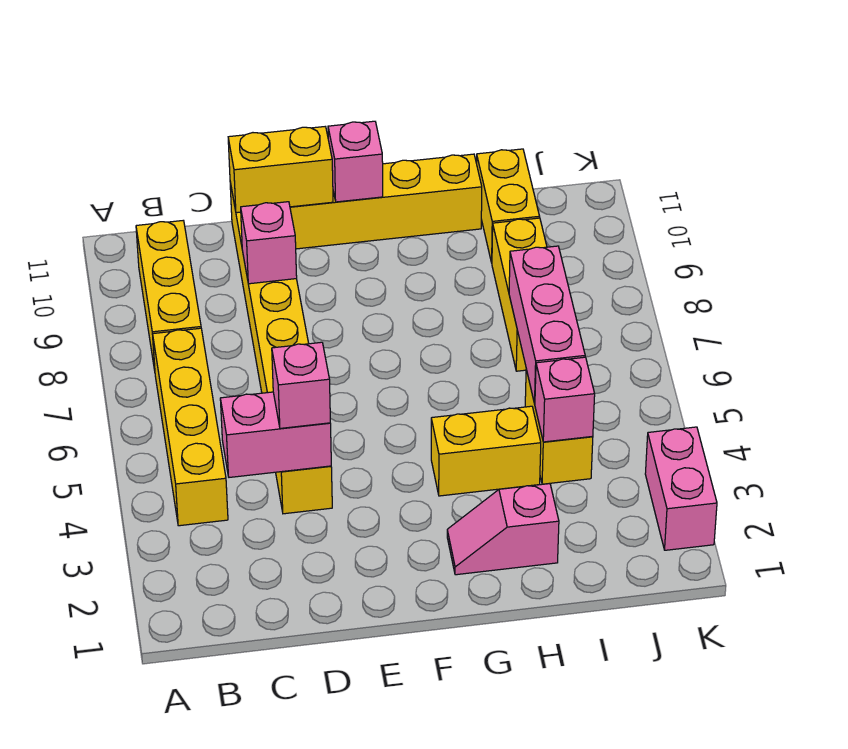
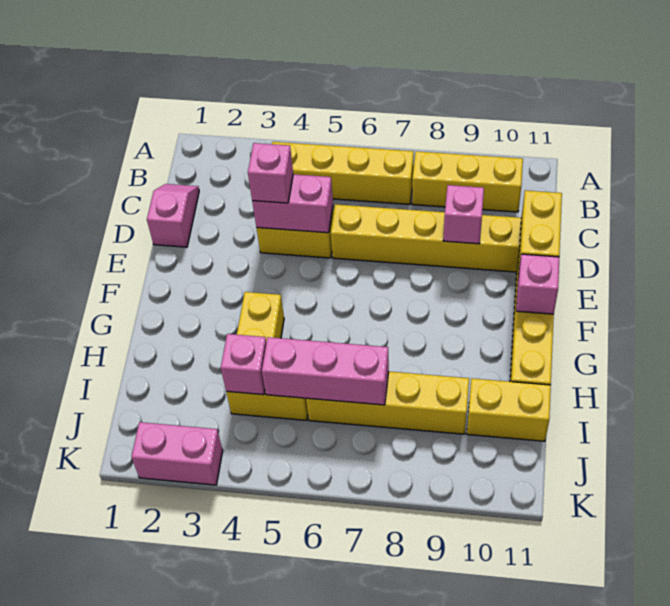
pink brick C4:D4 level 2 -> pink brick D4:D5 level 2
pink slope G2:H2 level 1 top H -> pink slope C1:D1 level 1 top D
yellow brick I7:I9 level 1 -> yellow brick I6:I9 level 1

